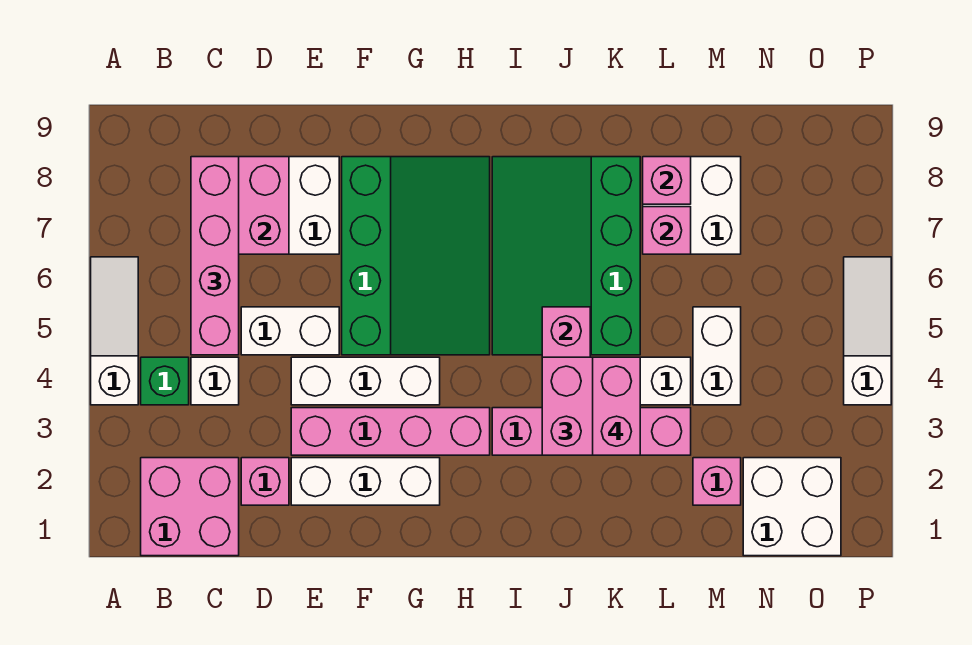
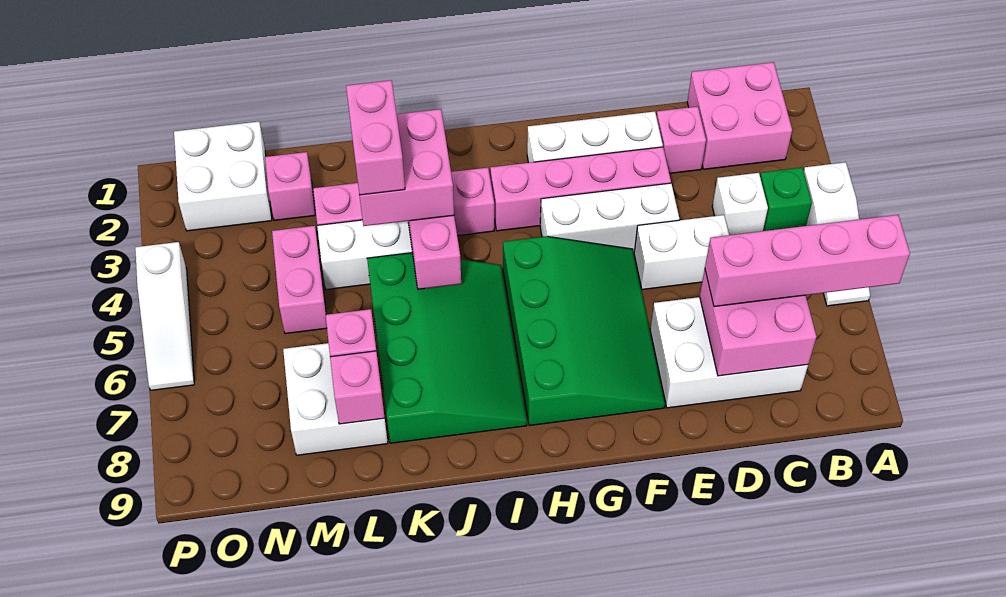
pink brick C5:C8 level 3 -> pink brick A7:D7 level 3
green slope F5:H8 level 1 top F -> green slope F5:H8 level 1 top H
white brick M4:M5 level 1 -> pink brick M4:M5 level 1

